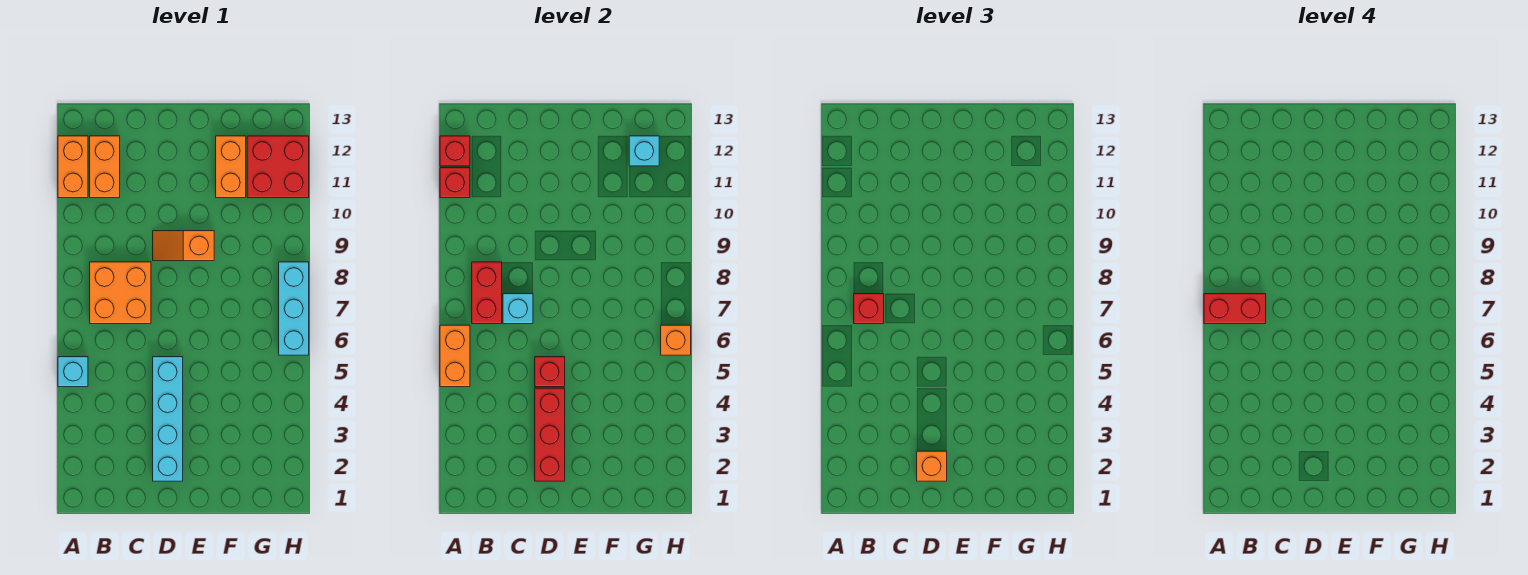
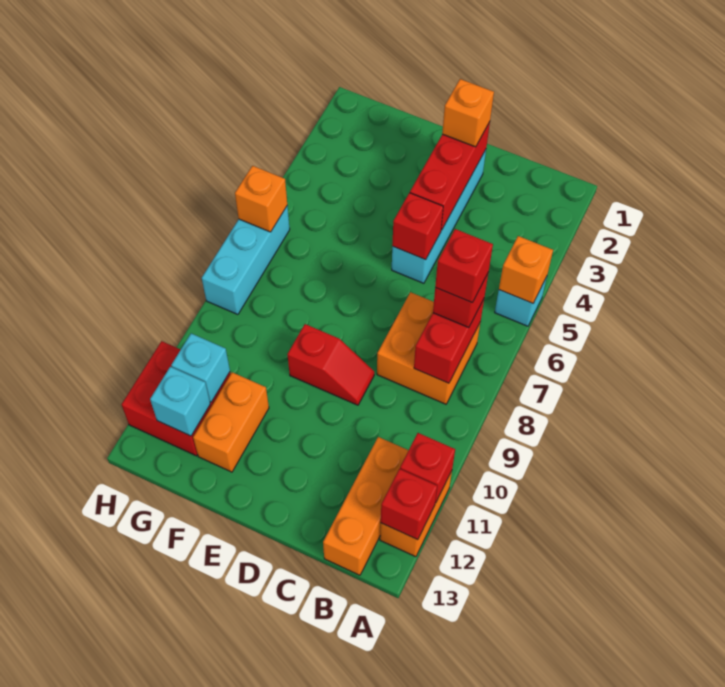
orange brick A5:A6 level 2 -> orange brick A5 level 2
red brick A7:B7 level 4 -> red brick B7 level 4
orange brick B11:B12 level 1 -> orange brick B11:B13 level 1
cyan brick C7 level 2 -> cyan brick G11 level 2
orange slope D9:E9 level 1 top E -> red slope D9:E9 level 1 top E

